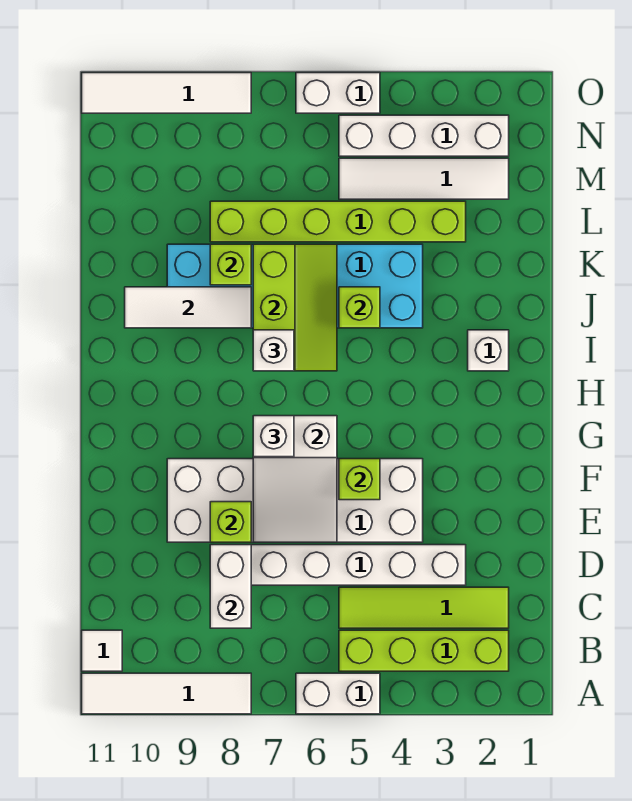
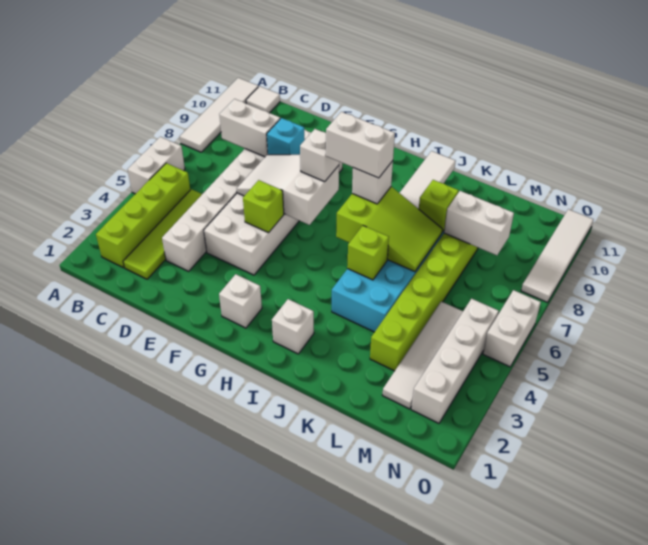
lime brick E8 level 2 -> cyan brick E8 level 2
none -> white brick G2 level 1
none -> white brick H7:I7 level 4
lime slope I6:K7 level 2 top 7 -> lime slope I6:K7 level 2 top I
none -> white brick L8:M8 level 2

